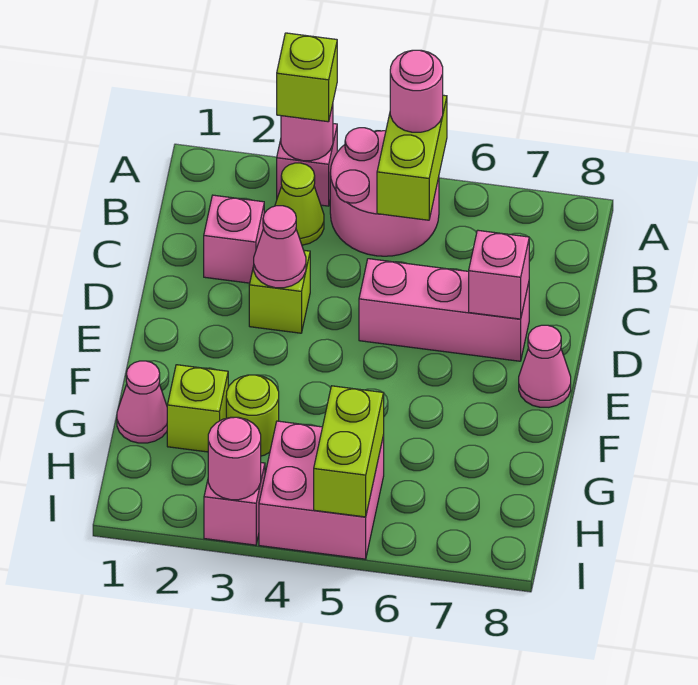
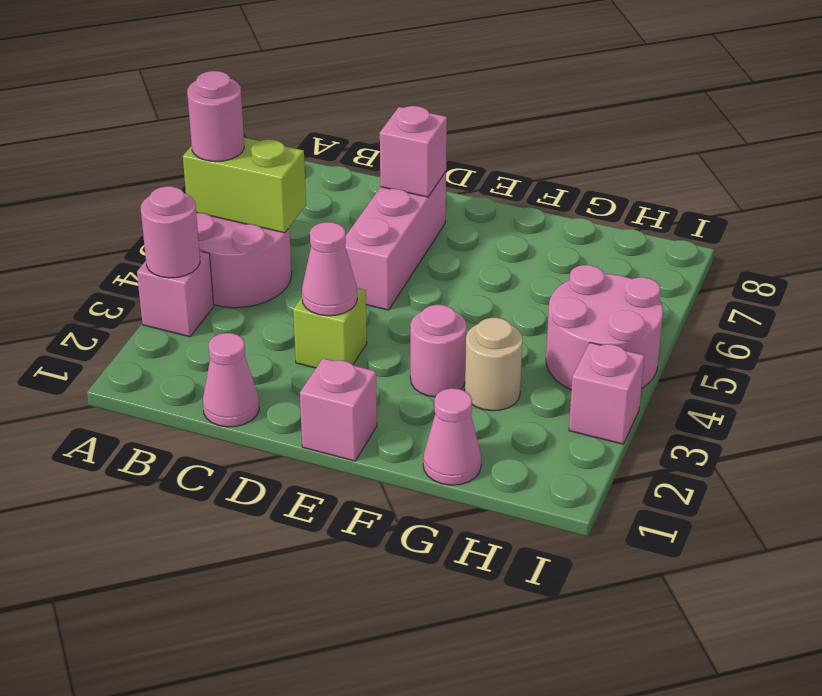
lime brick A3 level 3 -> none
lime cone B3 level 1 -> none
pink brick C2 level 1 -> pink brick E1 level 1
pink cone E8 level 1 -> pink cone C1 level 1
lime brick G2 level 1 -> none
lime round brick G3 level 1 -> tan round brick G3 level 1
pink brick H4:I5 level 1 -> pink round brick H4:I5 level 1
lime brick H5:I5 level 2 -> none
pink round brick I3 level 2 -> pink round brick F3 level 1

